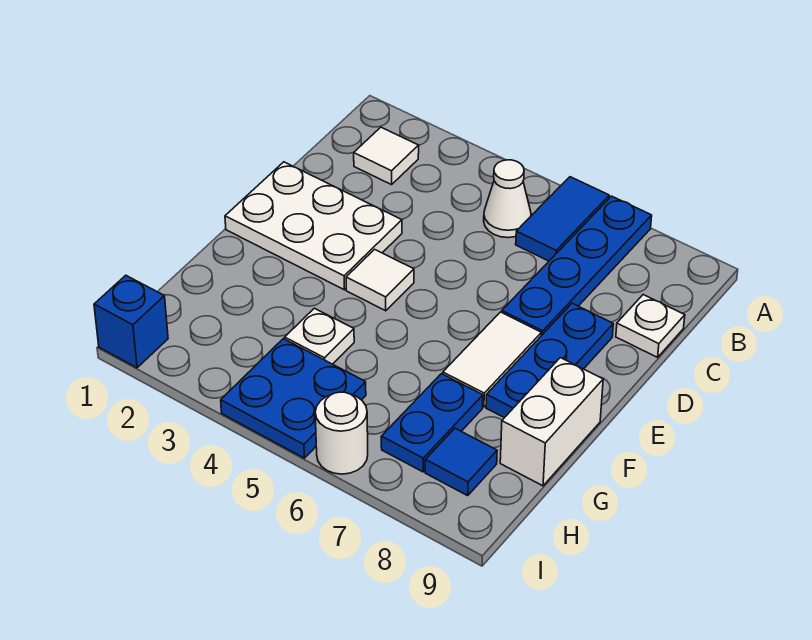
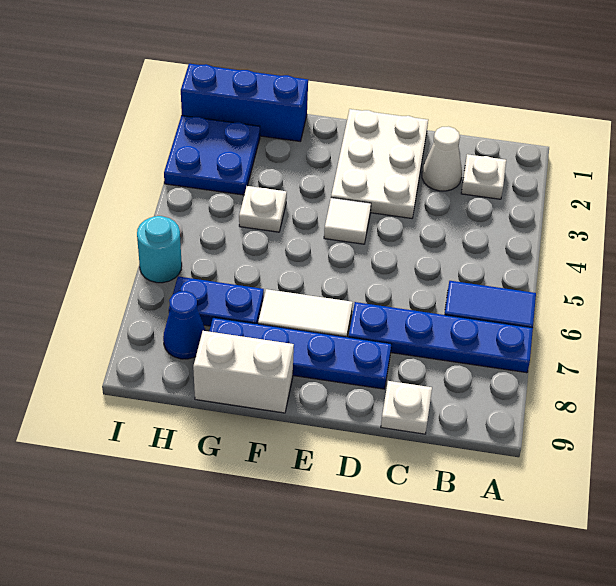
white tile B2 level 1 -> white plate B2 level 1
white cone B5 level 1 -> white cone C2 level 1
blue plate D8:F8 level 1 -> blue plate D8:G8 level 1
blue plate H4:I5 level 1 -> blue plate H2:I3 level 1
blue tile H8 level 1 -> blue cone H8 level 1
blue brick I1 level 1 -> blue brick G1:I1 level 1
white round brick I6 level 1 -> cyan round brick I6 level 1

